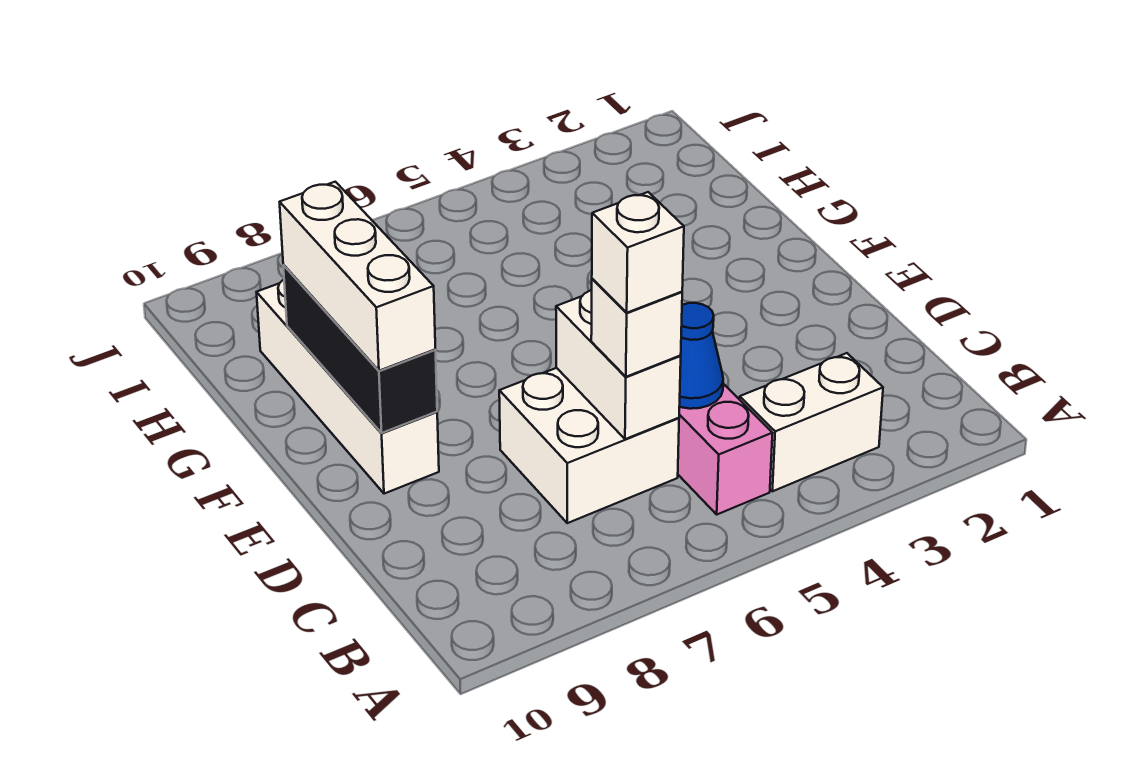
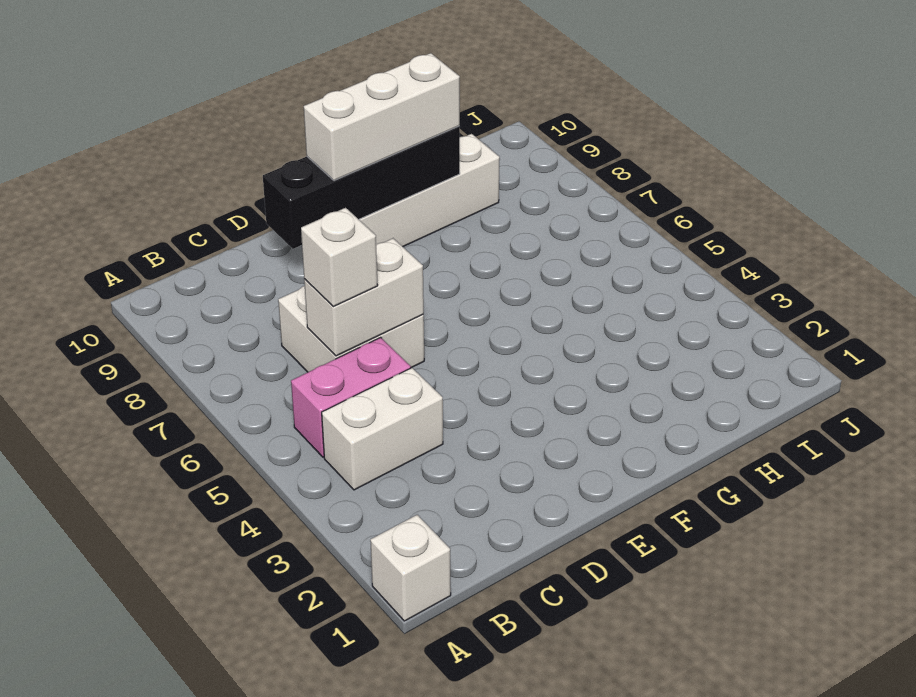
white brick B3:B4 level 1 -> white brick B4:C4 level 1
blue cone C5 level 2 -> none
white brick C6 level 4 -> white brick A1 level 1
black brick E9:G9 level 2 -> black brick D9:G9 level 2

